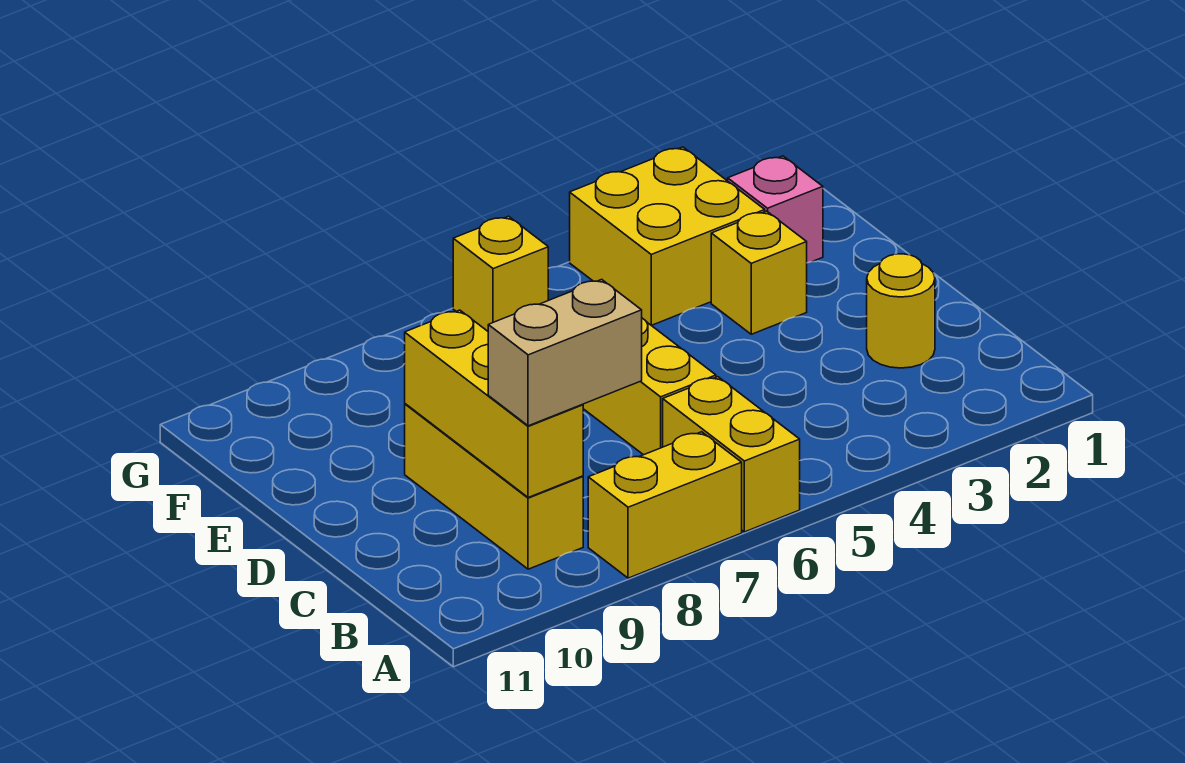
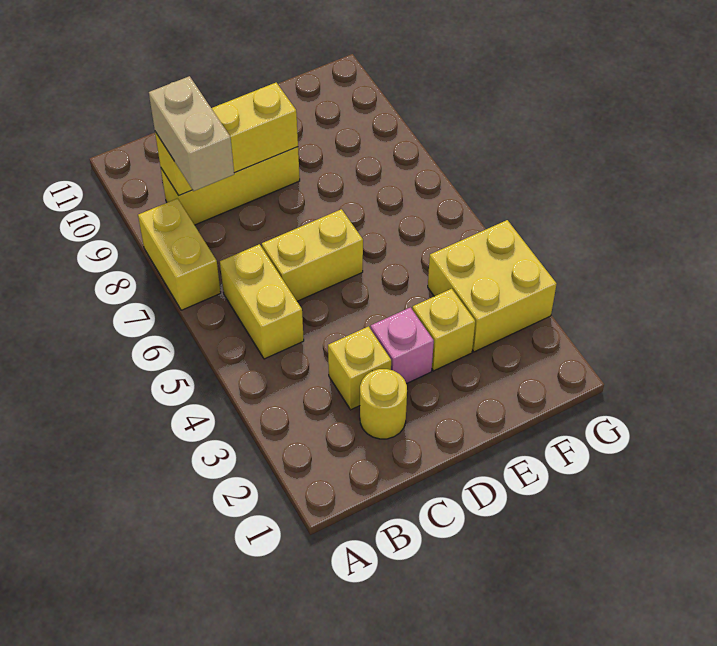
yellow brick A6:B6 level 1 -> yellow brick B5:B6 level 1
pink brick F2 level 1 -> pink brick D3 level 1
yellow brick G6 level 1 -> yellow brick C3 level 1

